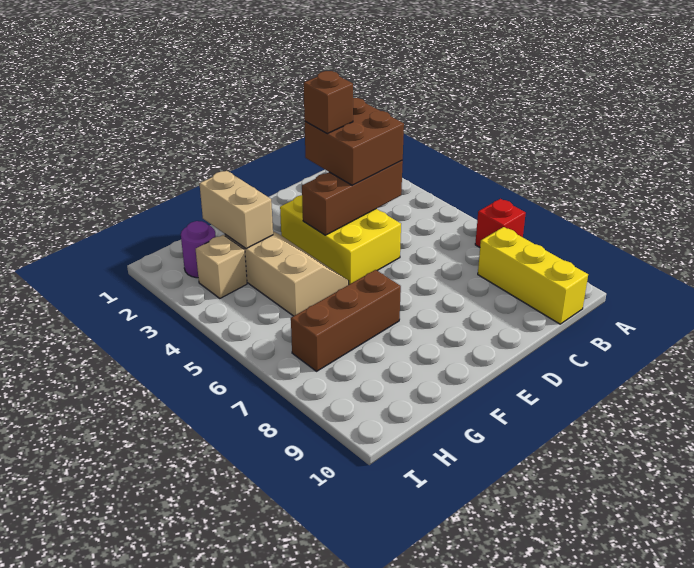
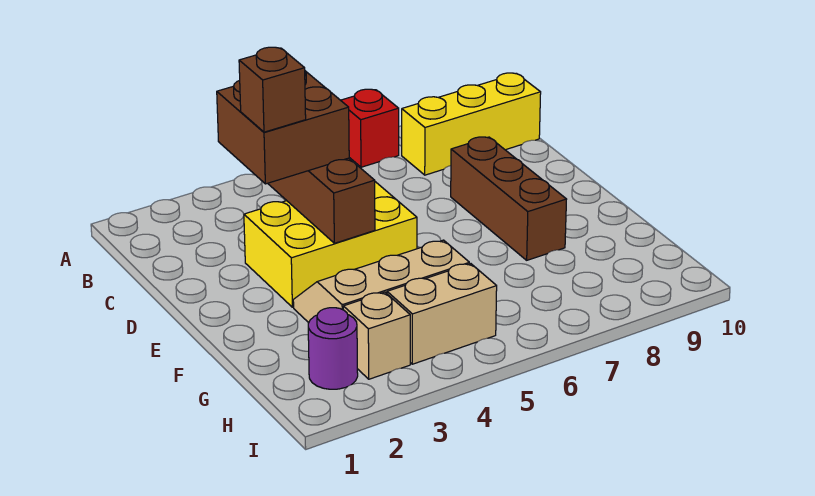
brown brick F7:H7 level 1 -> brown brick D8:F8 level 1
tan brick G2:G3 level 2 -> tan brick H4:H5 level 1

